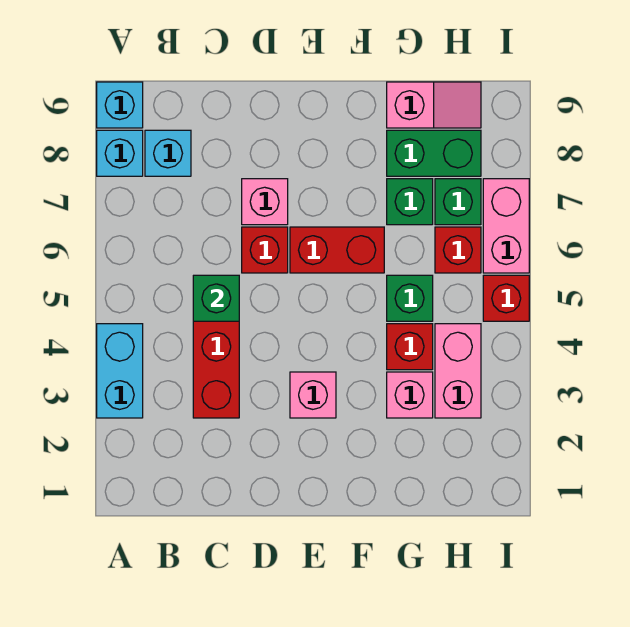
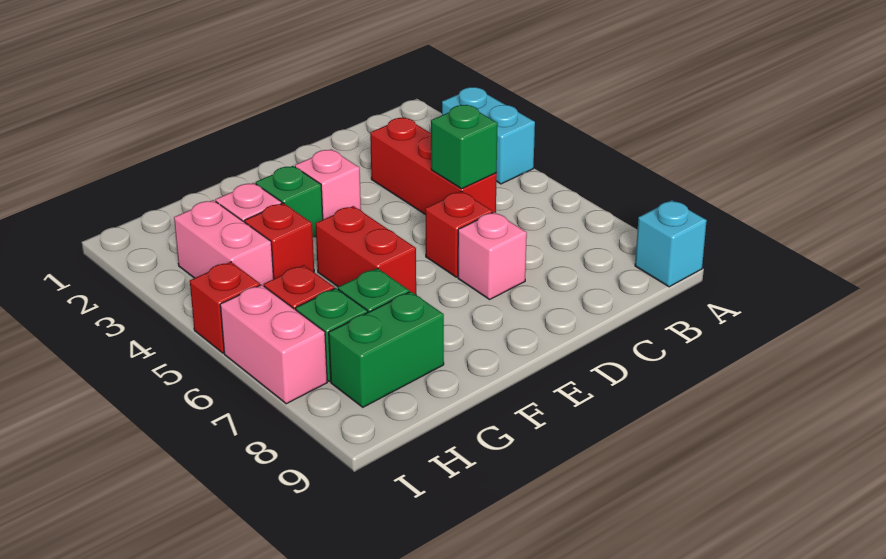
cyan brick A8 level 1 -> none
cyan brick B8 level 1 -> none
red brick E6:F6 level 1 -> red brick F5:F6 level 1
green brick G5 level 1 -> green brick F3 level 1
pink slope G9:H9 level 1 top G -> none

